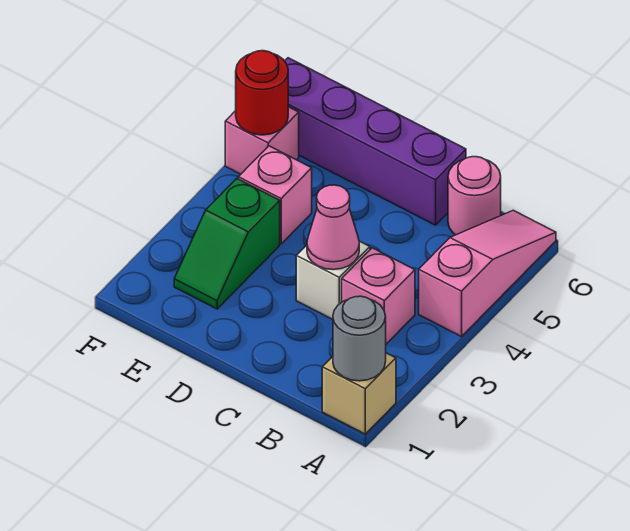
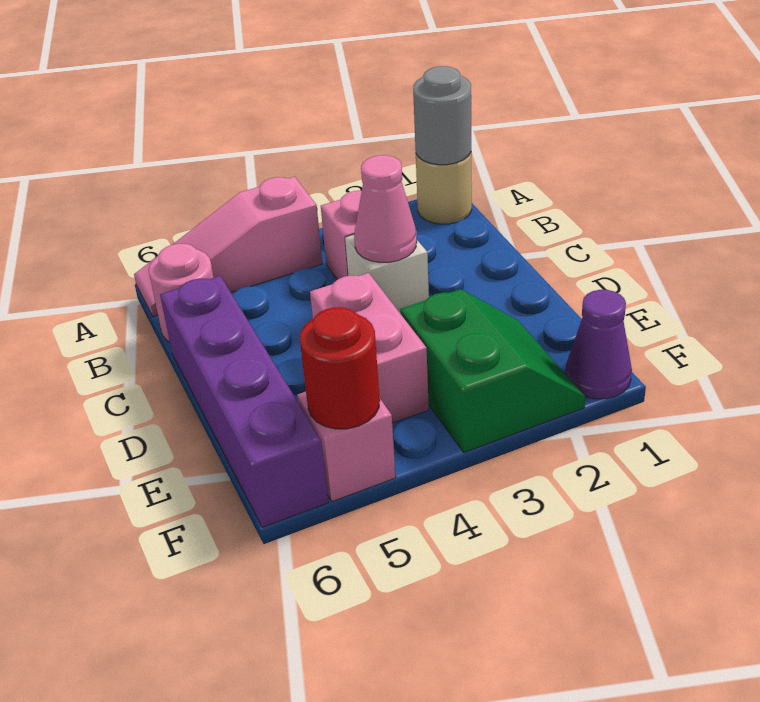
tan brick A1 level 1 -> tan round brick A1 level 1
green slope E2:E3 level 1 top 3 -> green slope E2:F3 level 1 top 3
pink brick E4 level 1 -> pink brick D4:E4 level 1
none -> purple cone F1 level 1

